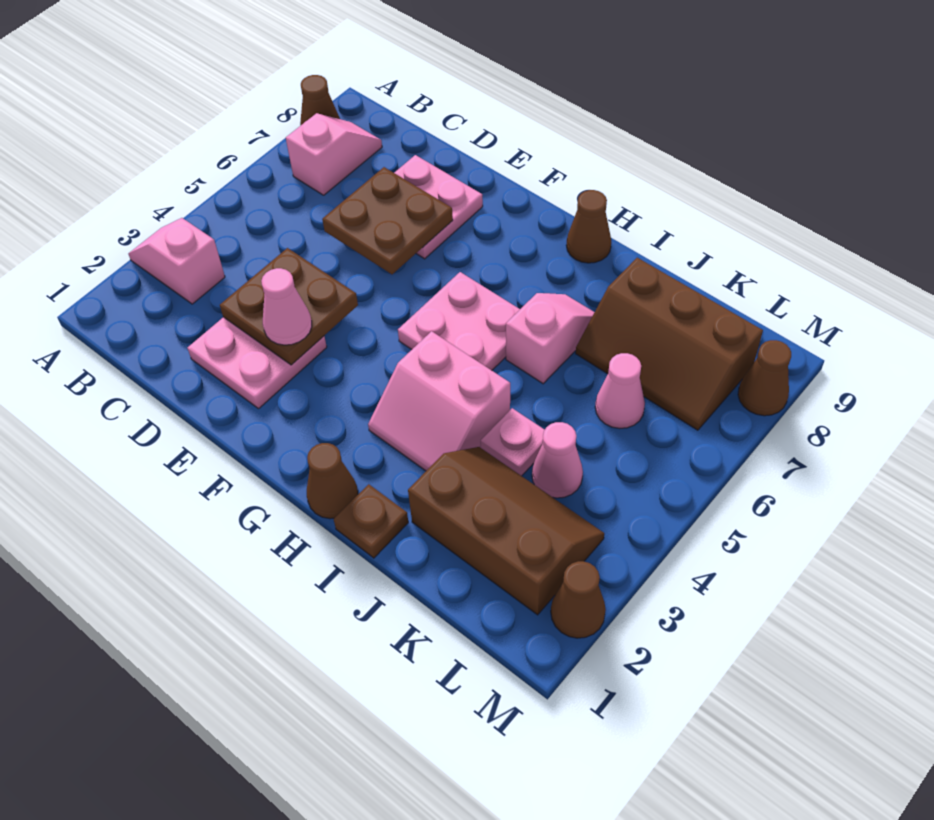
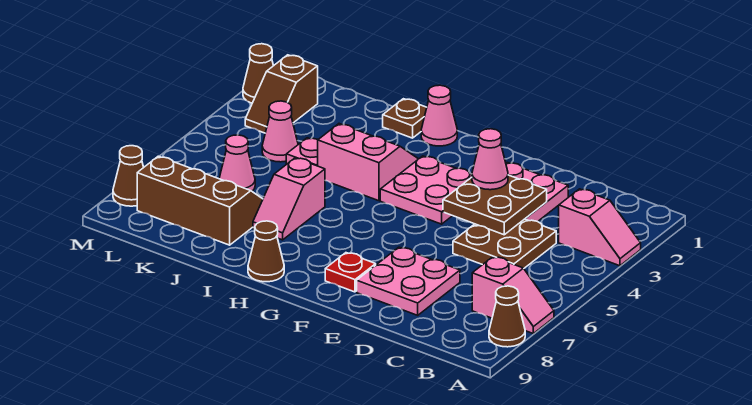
pink slope B7:B8 level 1 top 7 -> pink slope A7:B7 level 1 top B
brown plate D6:E7 level 2 -> brown plate C4:D5 level 1
none -> red plate F8 level 1
pink plate G5:H6 level 1 -> pink plate F3:G4 level 1
brown cone H1 level 1 -> pink cone H1 level 1
brown slope J2:L3 level 1 top 2 -> brown slope L2:L3 level 1 top 2

